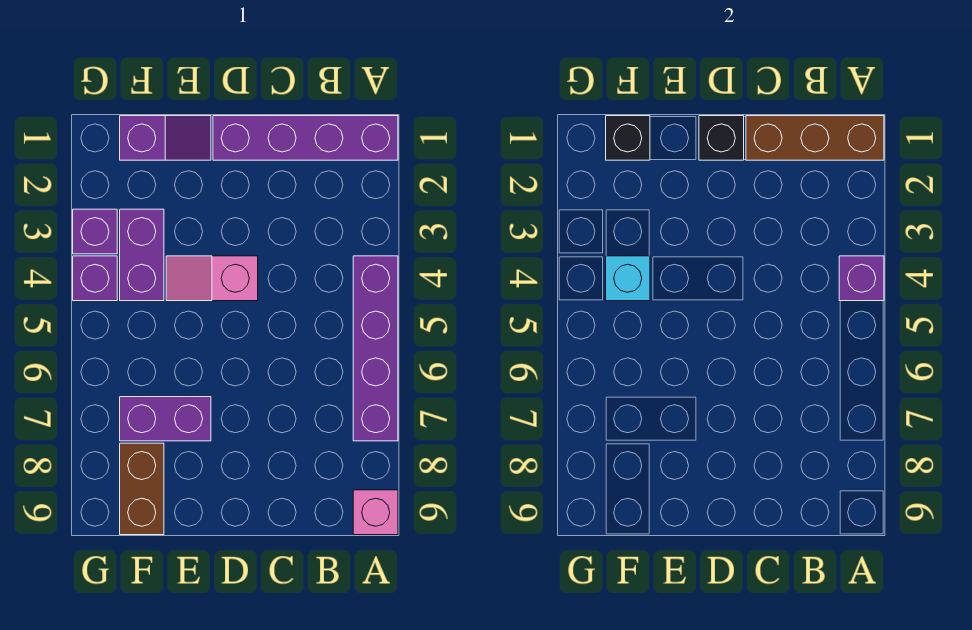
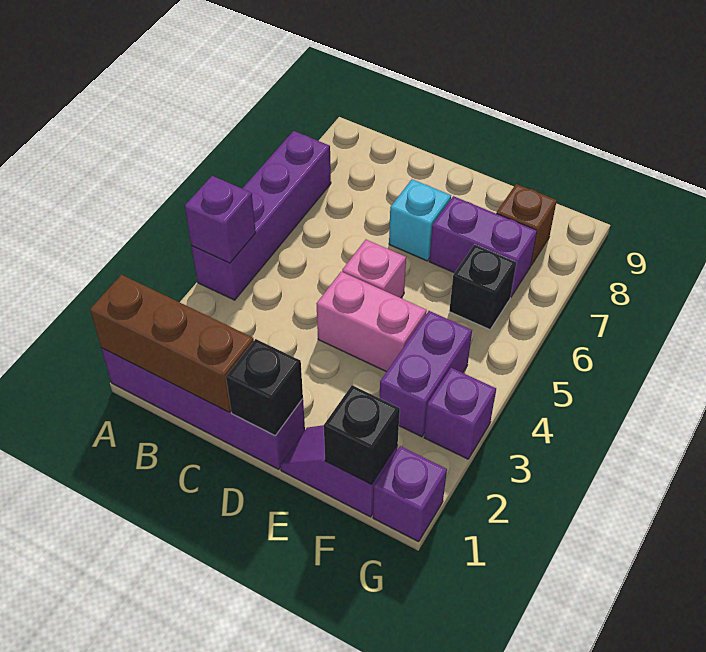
pink brick A9 level 1 -> pink brick D5 level 1
pink slope D4:E4 level 1 top D -> pink brick D4:E4 level 1
cyan brick F4 level 2 -> cyan brick D7 level 1
none -> black brick F6 level 1
brown brick F8:F9 level 1 -> brown brick F8 level 1
purple brick G4 level 1 -> purple brick G1 level 1

